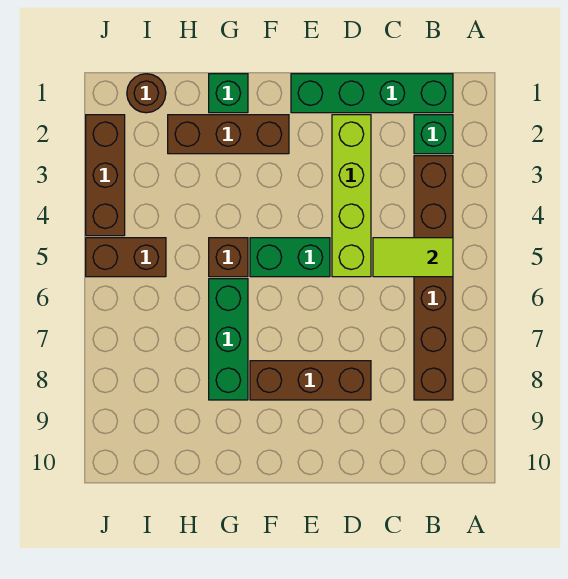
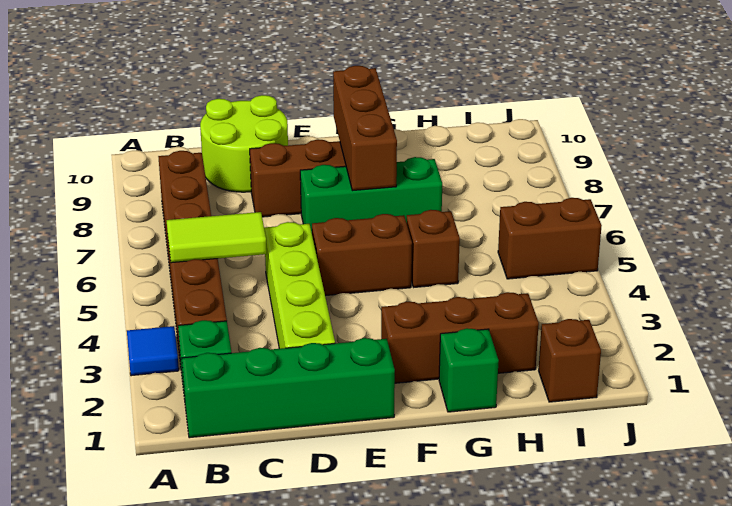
none -> blue tile A3 level 1
none -> lime round brick C9:D10 level 1
green brick E5:F5 level 1 -> brown brick E5:F5 level 1
green brick G6:G8 level 1 -> green brick E7:G7 level 1
brown round brick I1 level 1 -> brown brick I1 level 1
brown brick J2:J4 level 1 -> brown brick F7:F9 level 2

